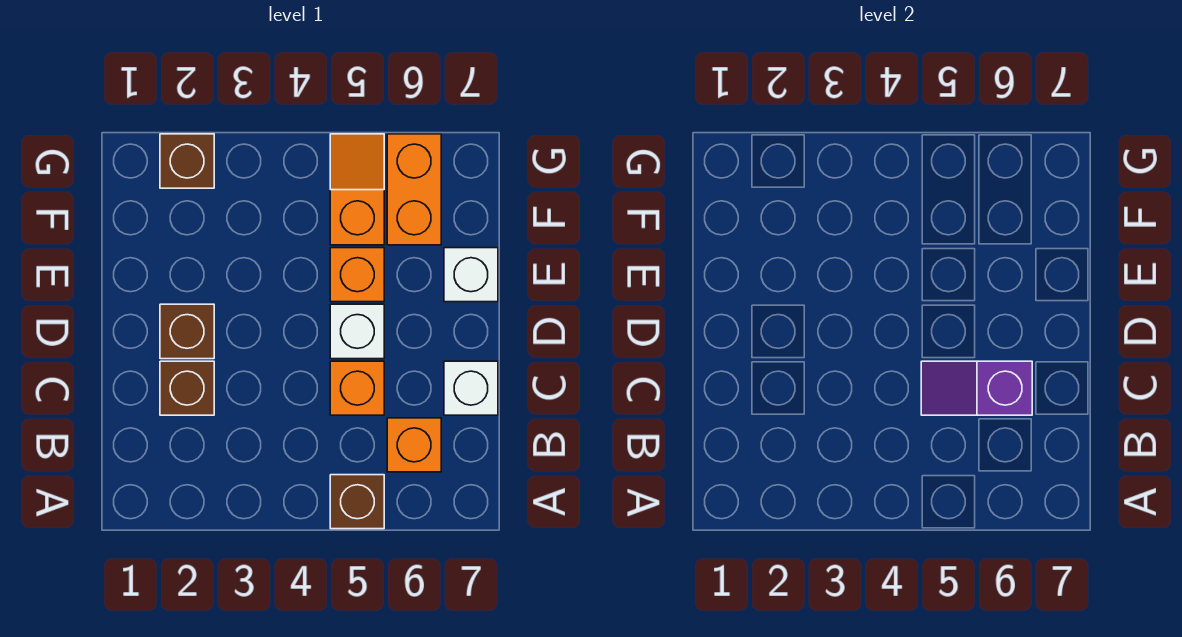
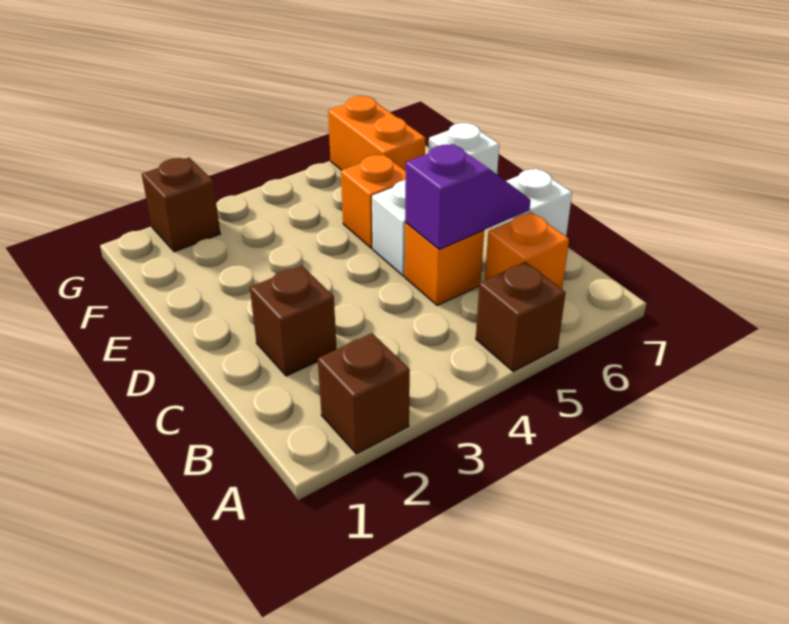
purple slope C5:C6 level 2 top 6 -> purple slope C5:C6 level 2 top 5
brown brick D2 level 1 -> brown brick A2 level 1
orange slope F5:G5 level 1 top F -> none

